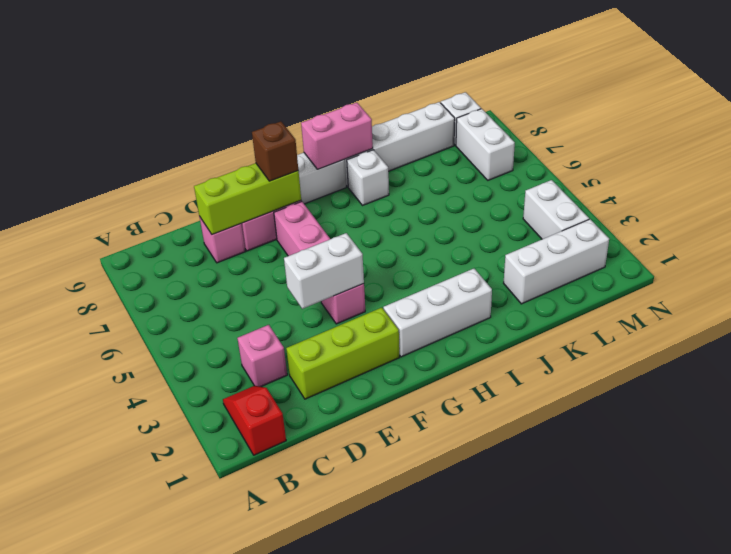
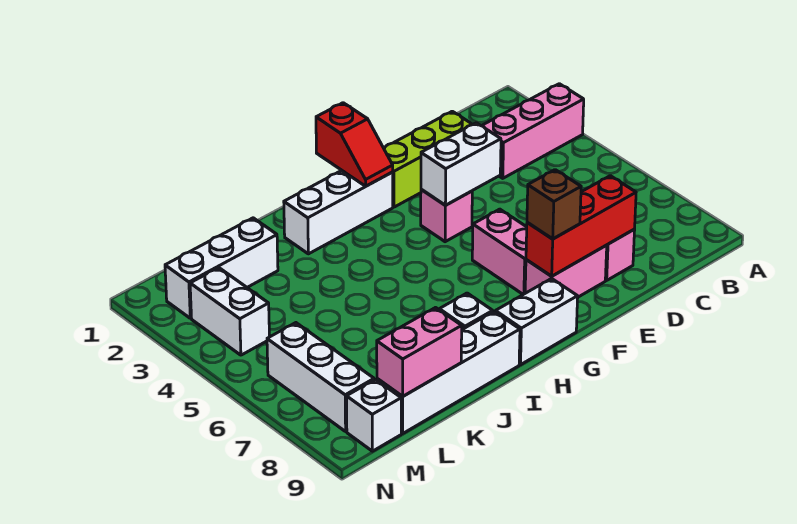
red slope B1:B2 level 1 top 1 -> red slope G1:G2 level 2 top 1
pink brick C3 level 1 -> pink brick A3:C3 level 1
lime brick D8:F8 level 2 -> red brick D8:F8 level 2
pink brick H9:I9 level 2 -> pink brick K9:L9 level 2
white brick M7:M8 level 1 -> white brick M6:M8 level 1

